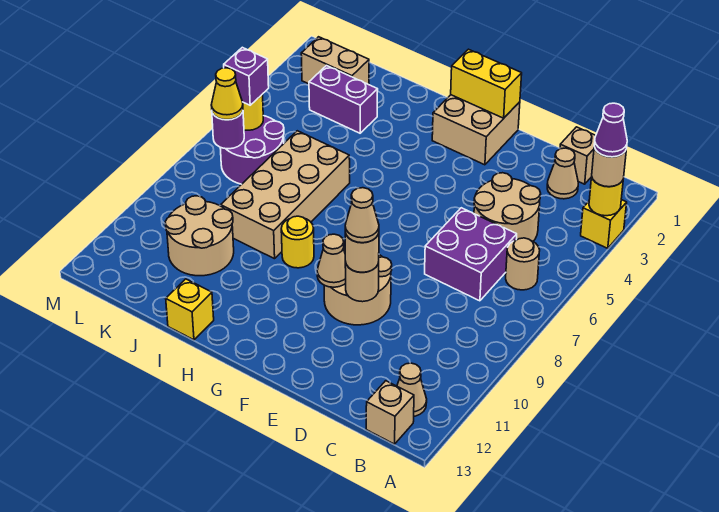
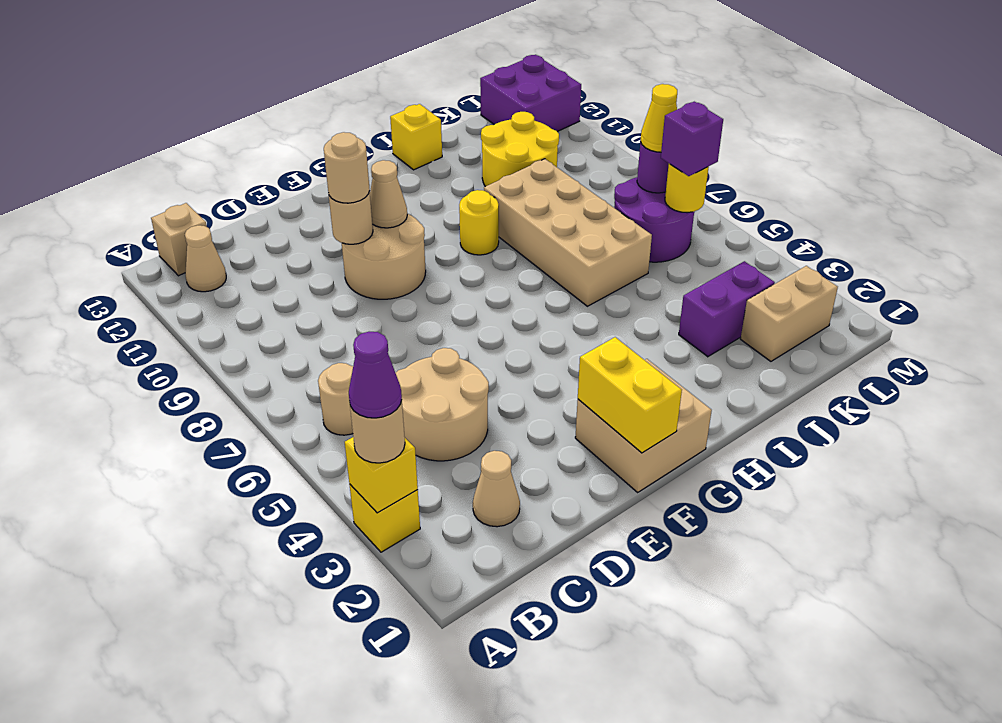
yellow round brick A3 level 2 -> yellow brick A3 level 2
tan brick C1 level 1 -> none
purple brick C6:D7 level 1 -> purple brick L12:M13 level 1
tan cone E10 level 4 -> none
yellow brick F1:G1 level 2 -> yellow brick F1:F2 level 2
tan round brick J10:K11 level 1 -> yellow round brick J10:K11 level 1

